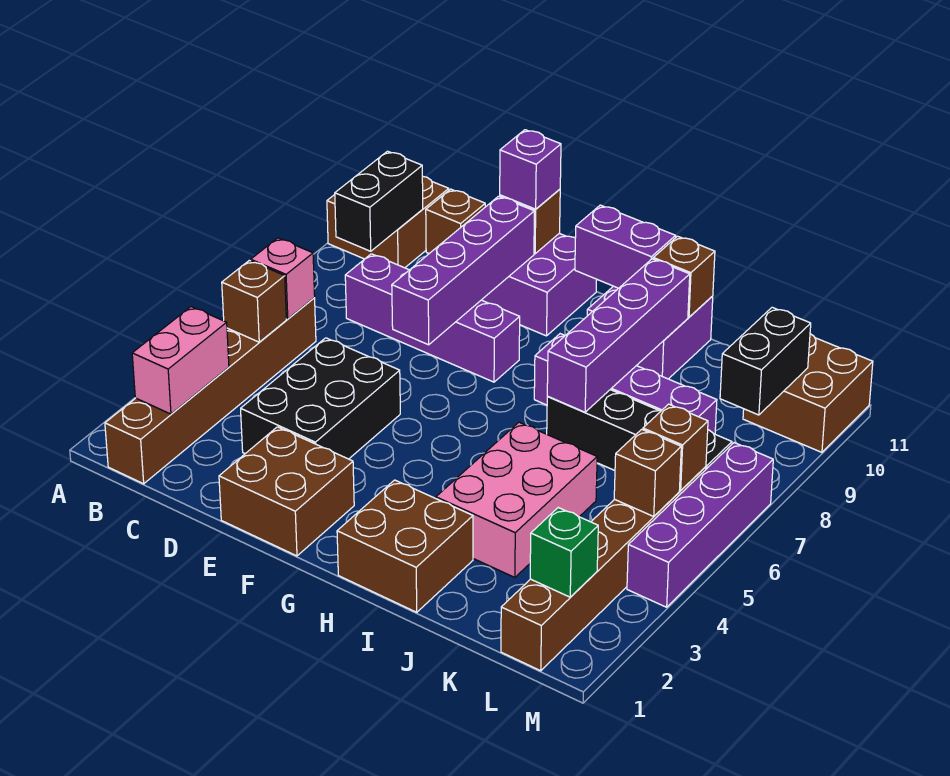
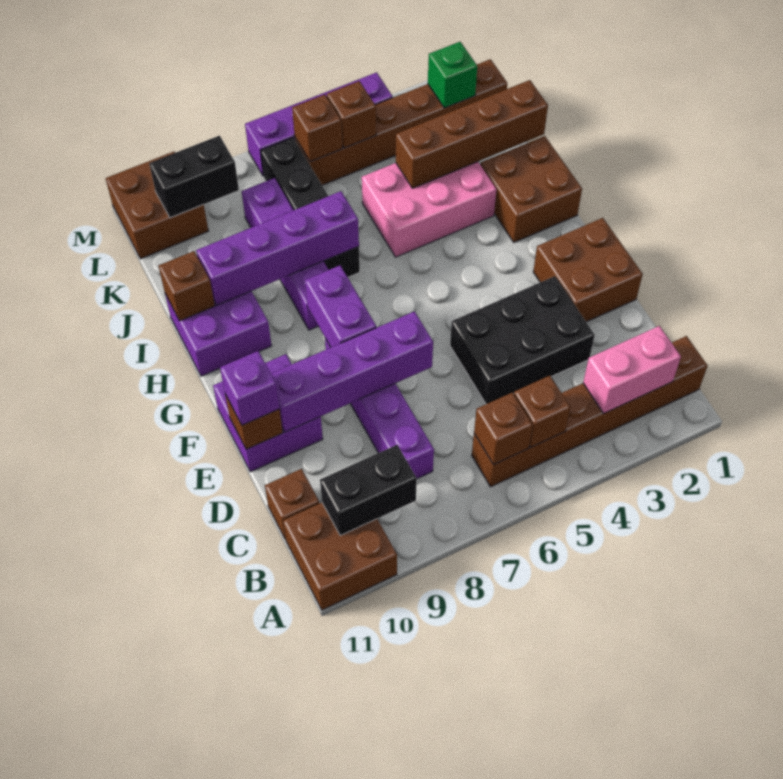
pink brick B6 level 2 -> brown brick B6 level 2
purple brick G11:H11 level 2 -> purple brick F8:G8 level 2
none -> brown brick J1:J4 level 2

